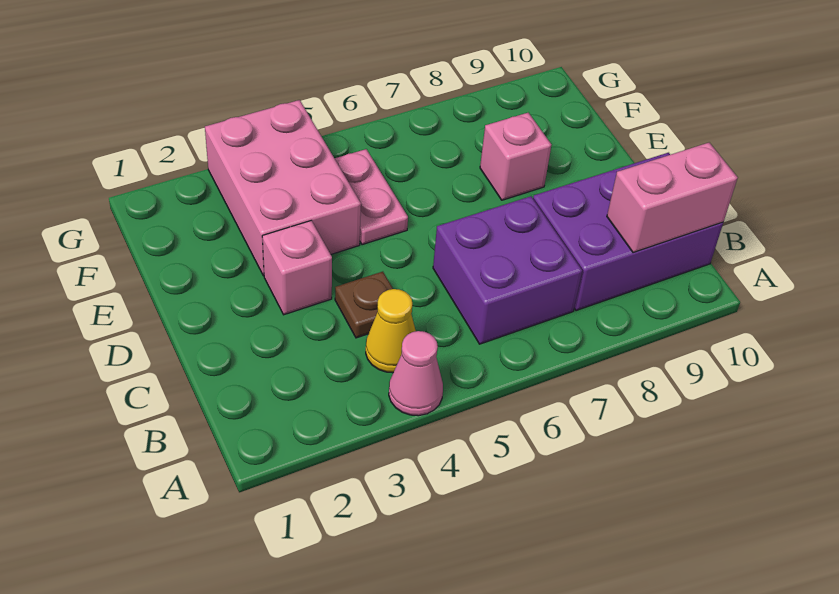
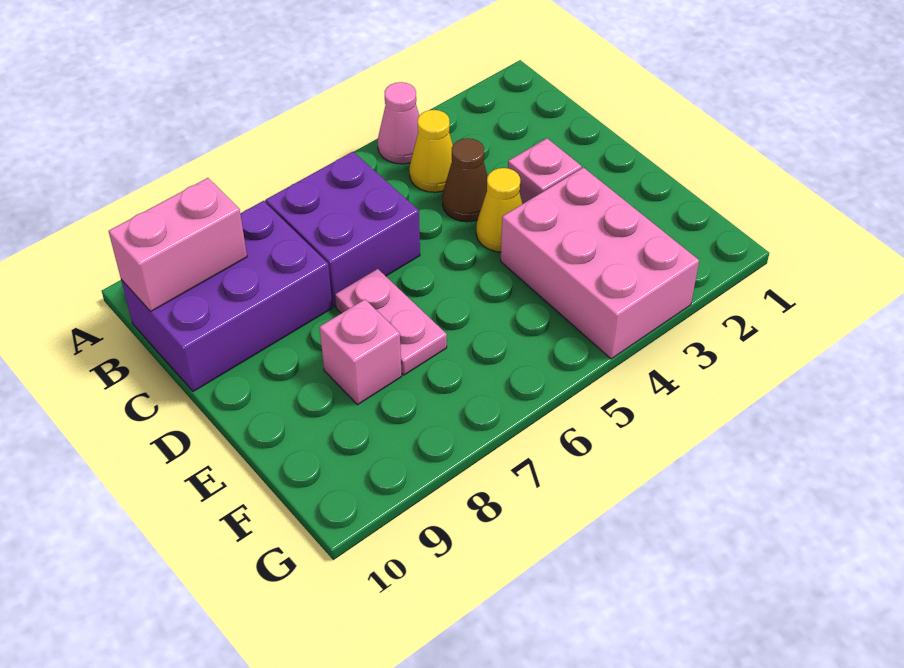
brown plate C4 level 1 -> brown cone C4 level 1
none -> yellow cone D4 level 1
pink plate E5:F5 level 1 -> pink plate D7:E7 level 1

